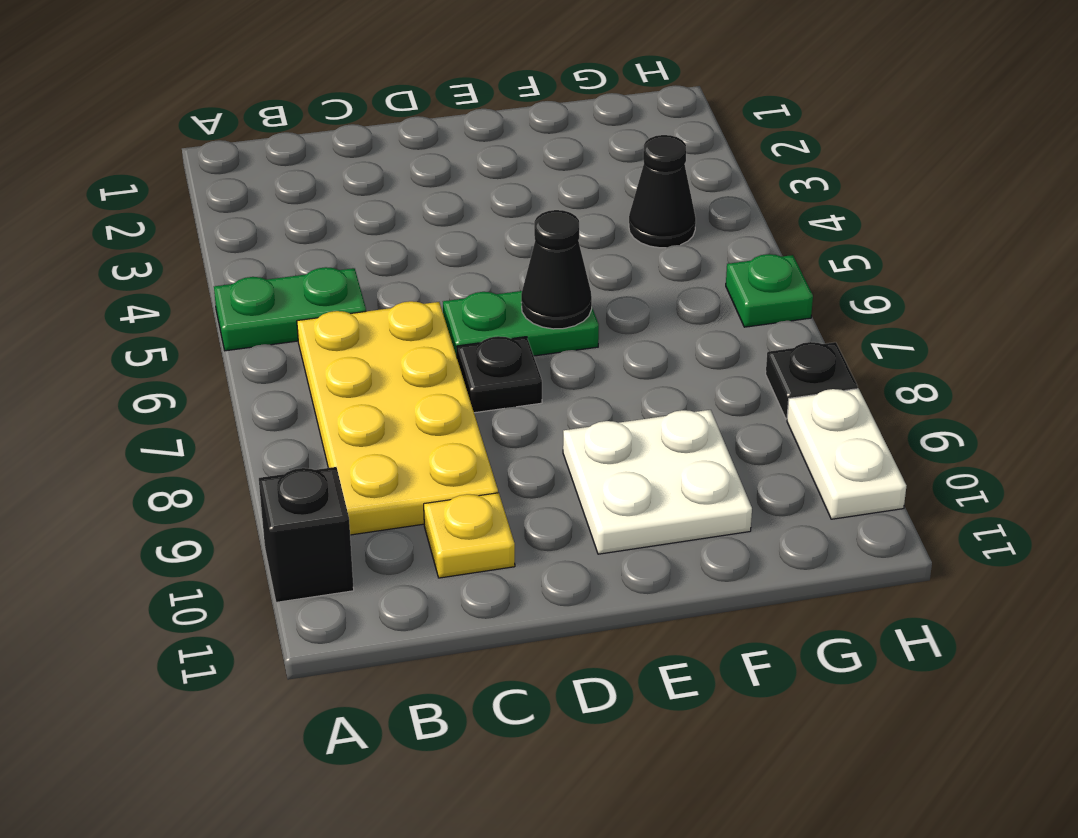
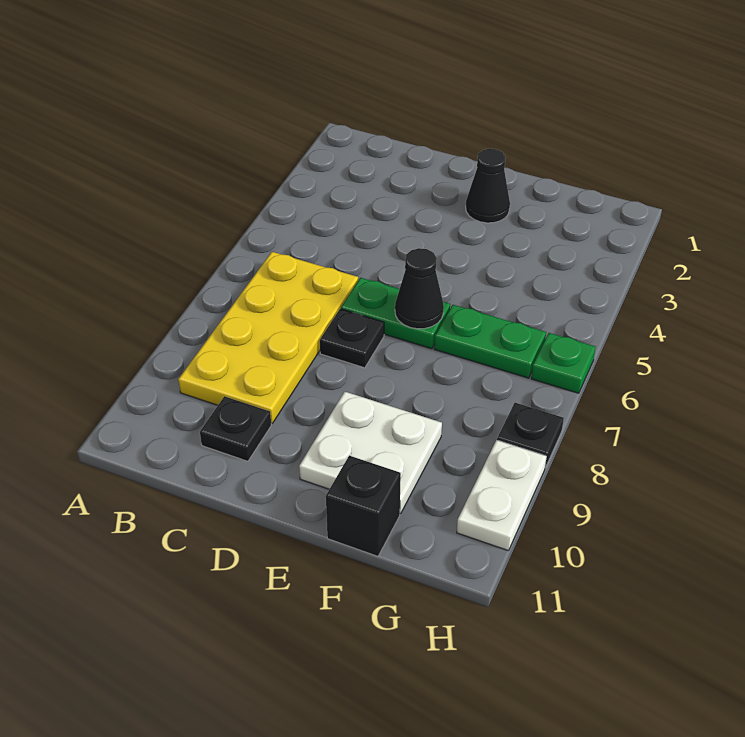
green plate A5:B5 level 1 -> green plate F6:G6 level 1
black brick A10 level 1 -> black brick F11 level 1
yellow plate C10 level 1 -> black plate C10 level 1
black cone G4 level 1 -> black cone E2 level 1

